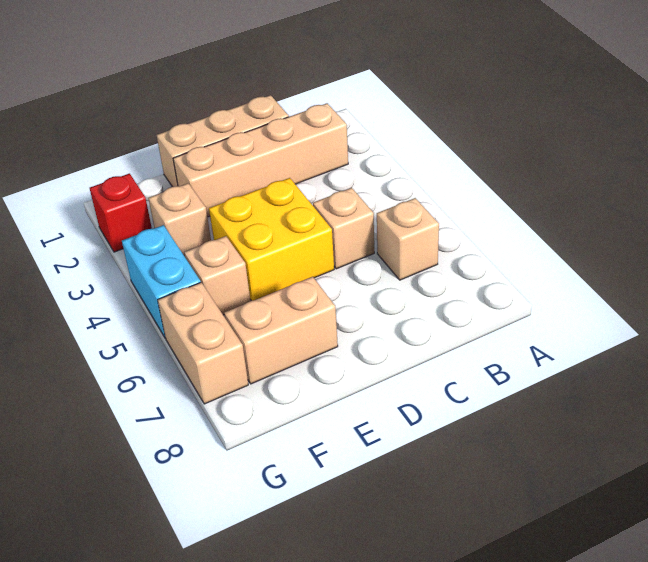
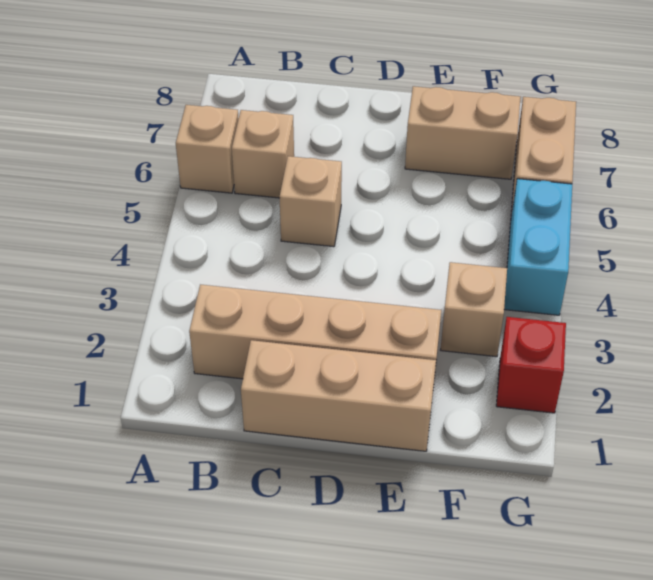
yellow brick D4:E5 level 1 -> none
tan brick F5 level 1 -> tan brick A6 level 1

